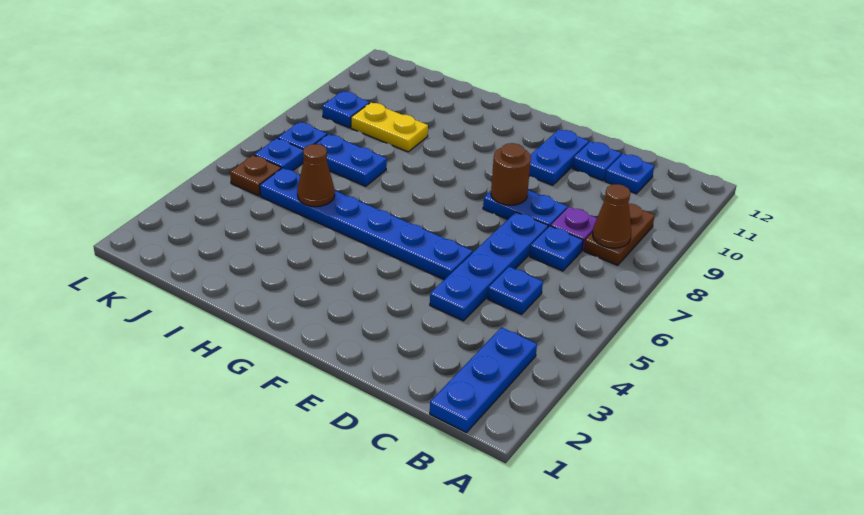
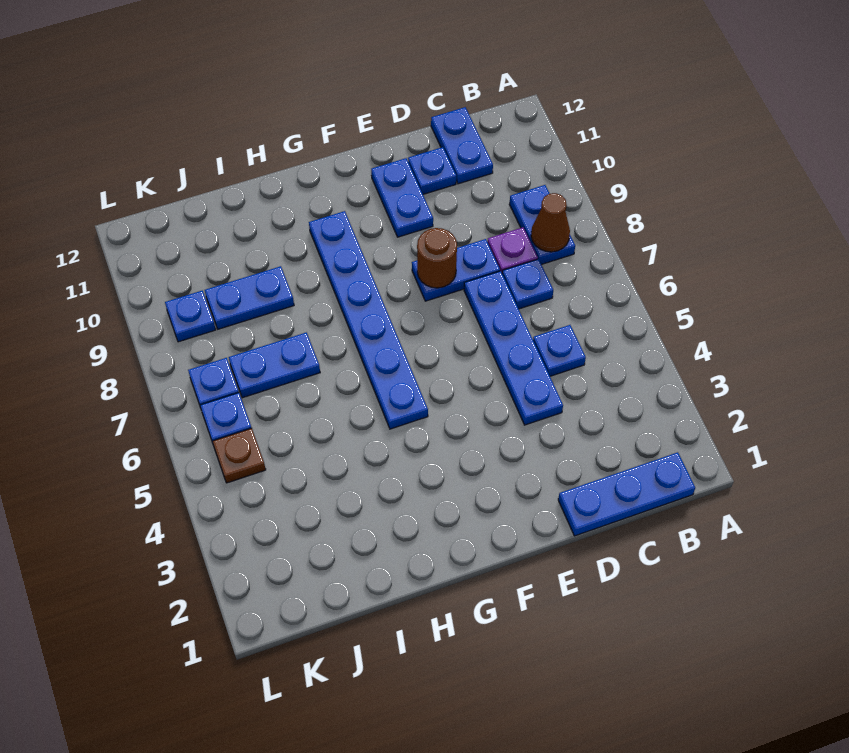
blue plate B1:B3 level 1 -> blue plate B1:D1 level 1
brown plate B8:B9 level 1 -> blue plate B8:B9 level 1
blue plate C11 level 1 -> blue plate C11:C12 level 1
blue plate E5:J5 level 1 -> blue plate G5:G10 level 1
brown cone I5 level 2 -> none
yellow plate I9:J9 level 1 -> blue plate I9:J9 level 1

